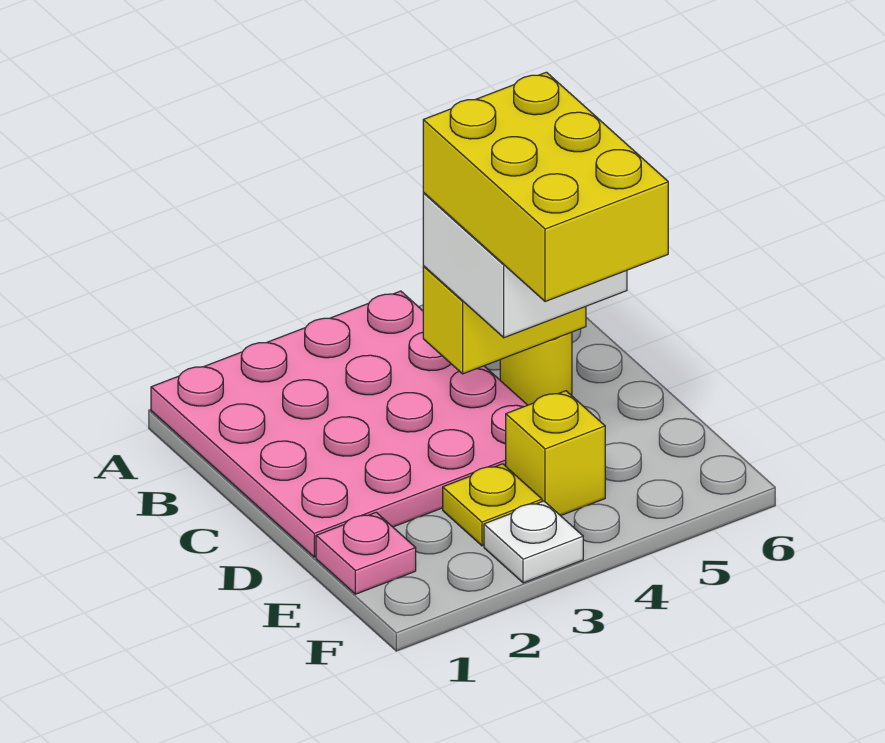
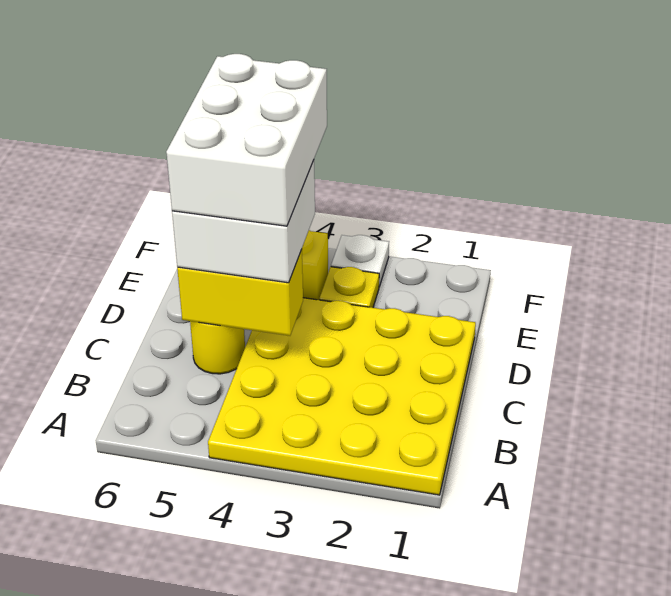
pink plate A1:D4 level 1 -> yellow plate A1:D4 level 1
yellow brick C4:E5 level 4 -> white brick C4:E5 level 4
pink plate E1 level 1 -> none

